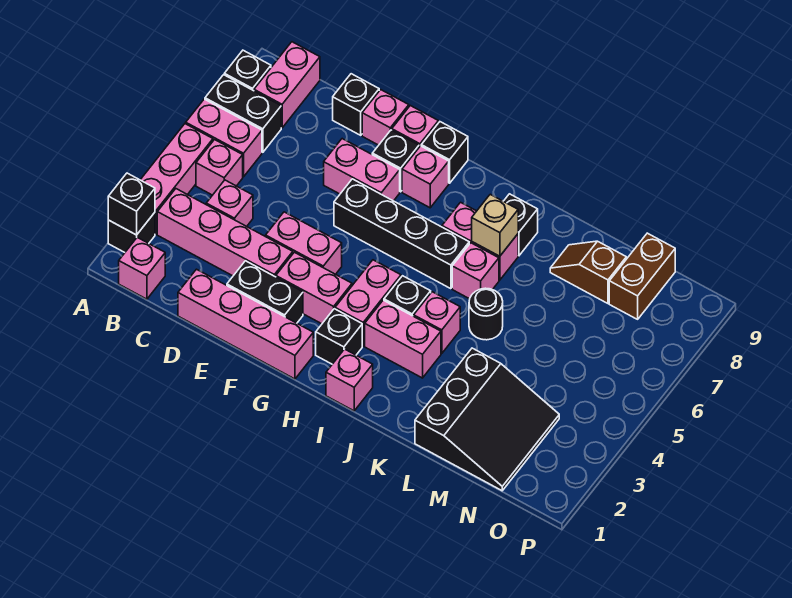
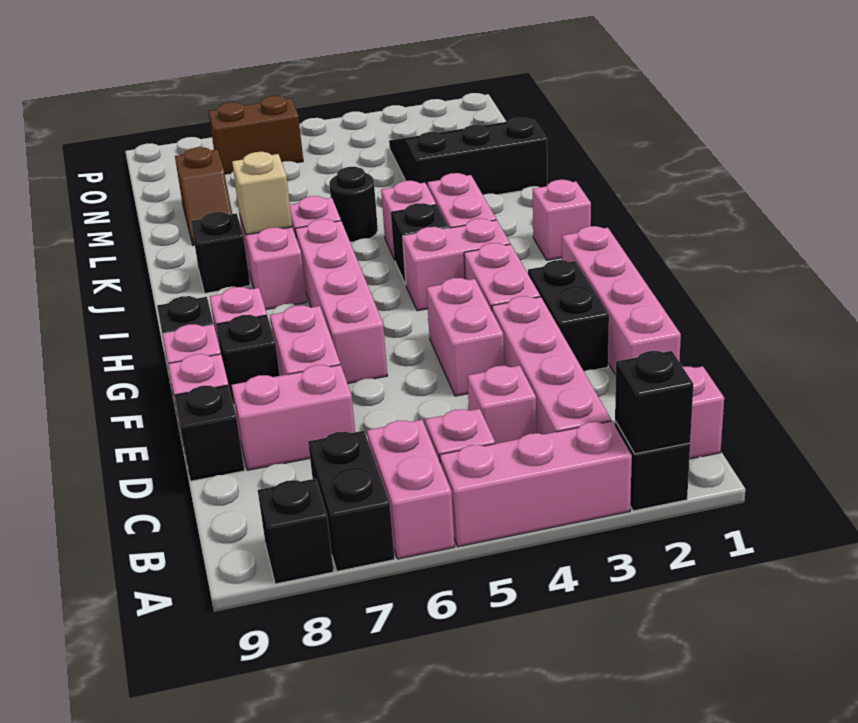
pink brick B8:B9 level 1 -> pink brick D7:D8 level 1
black brick F6:I6 level 1 -> pink brick F6:I6 level 1
black brick H2 level 1 -> none
brown brick N8:N9 level 1 -> brown brick O6:O7 level 1

